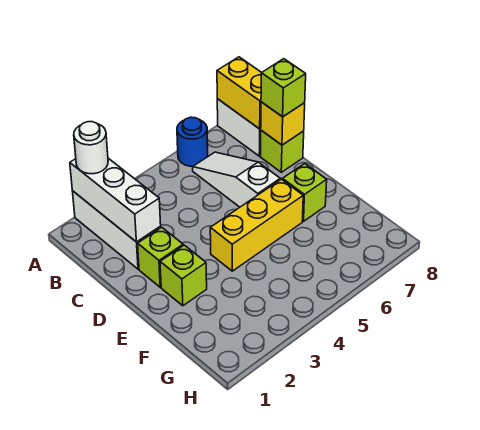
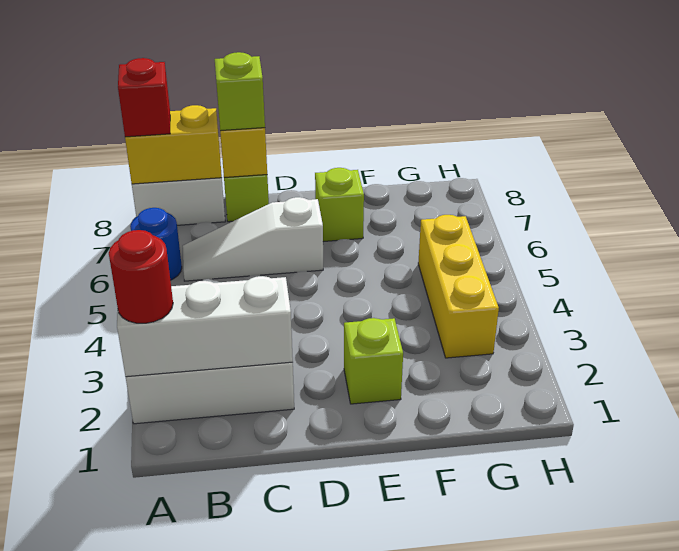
white round brick A2 level 3 -> red round brick A2 level 3
none -> red brick A8 level 3
lime brick D2 level 1 -> none
yellow brick E4:E6 level 1 -> yellow brick G3:G5 level 1

